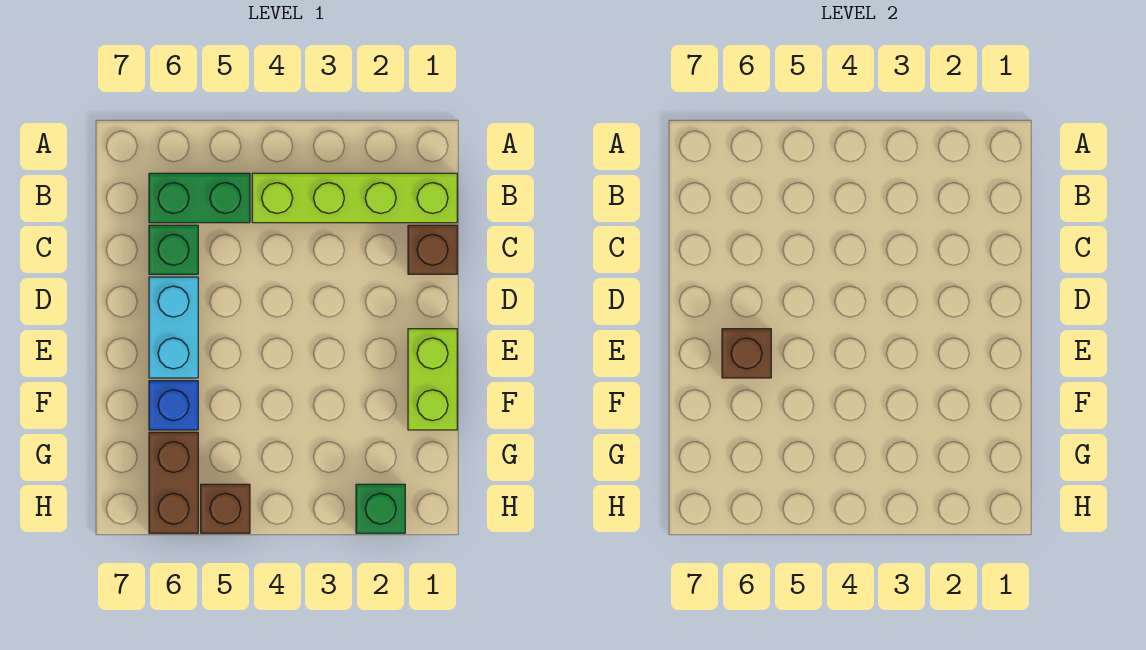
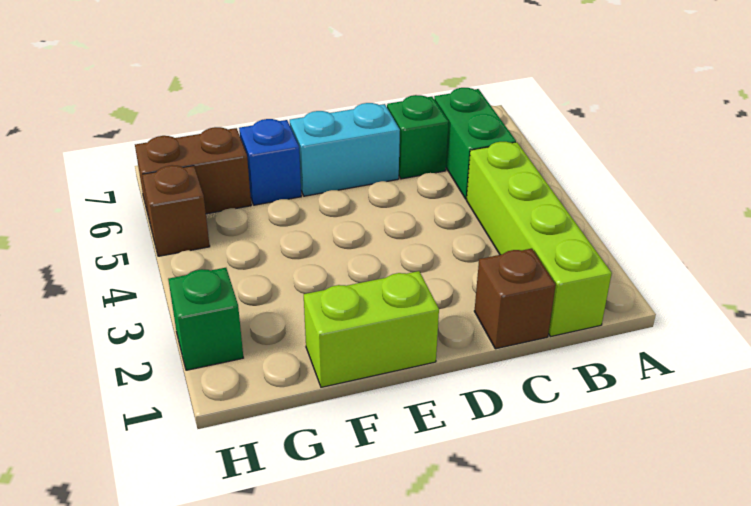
brown brick E6 level 2 -> none

